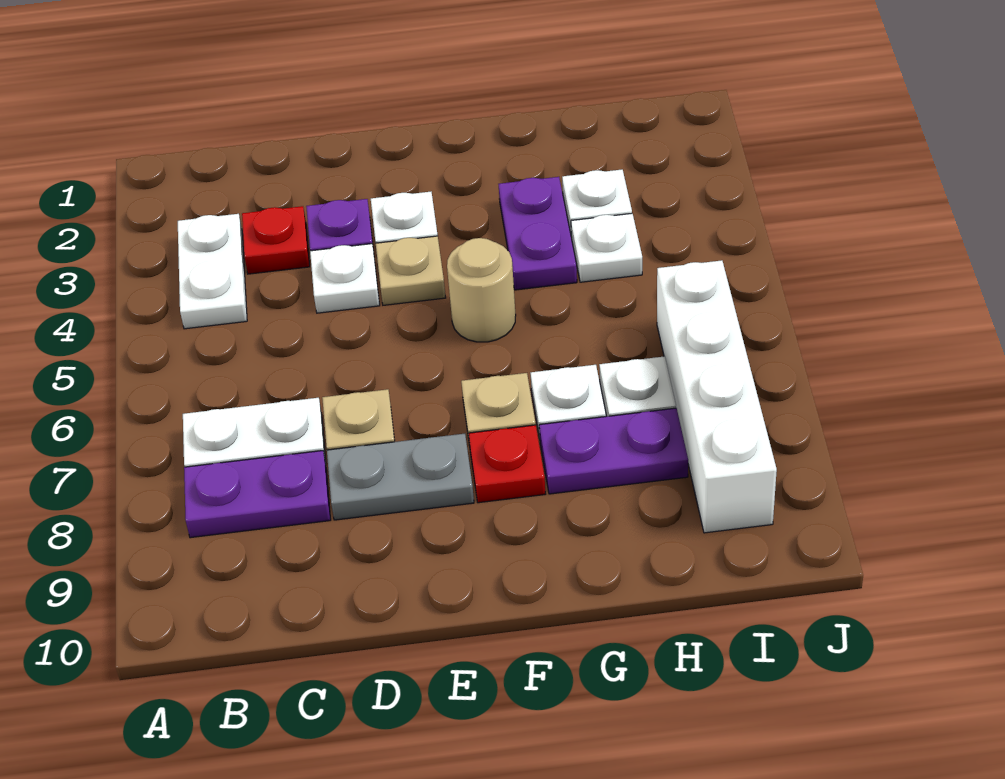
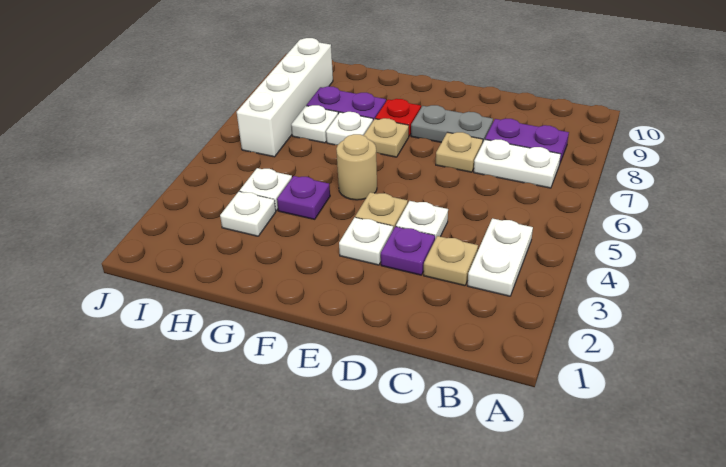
red plate C3 level 1 -> tan plate C3 level 1
purple plate G3:G4 level 1 -> purple plate G4 level 1

